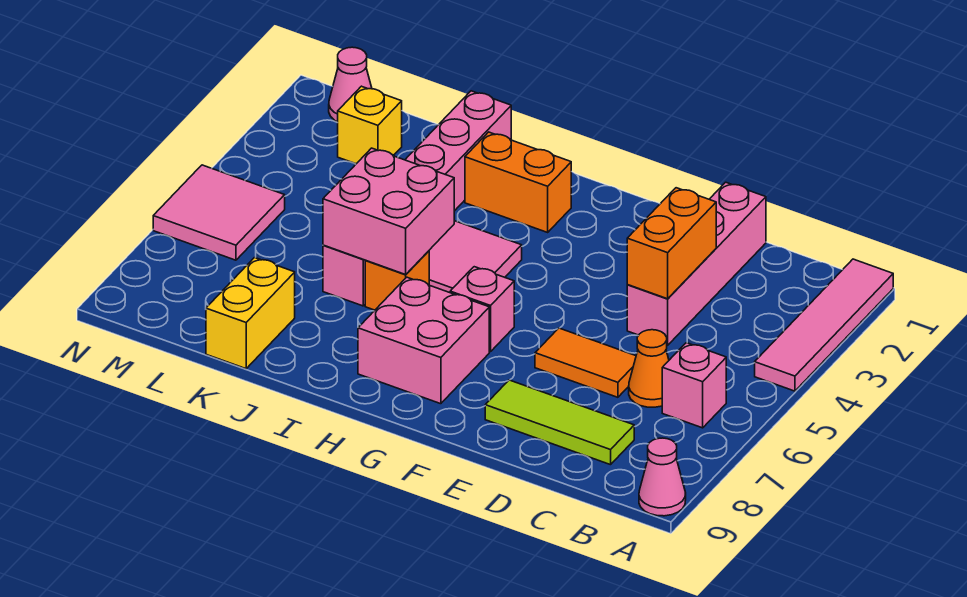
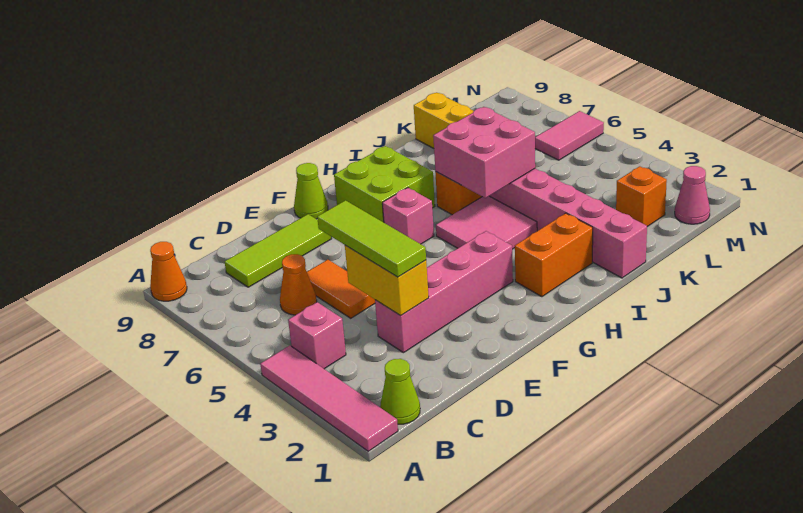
pink cone A9 level 1 -> orange cone A9 level 1
none -> lime cone B1 level 1
pink brick B6 level 1 -> pink brick B4 level 1
pink brick D1:D4 level 1 -> pink brick D3:G3 level 1
orange brick D3:D4 level 2 -> yellow brick D3:D4 level 2
none -> lime tile D3:D5 level 3
orange tile D6:E6 level 1 -> orange tile D5:D6 level 1
none -> lime cone F9 level 1
pink brick G7:H8 level 1 -> lime brick G7:H8 level 1
yellow brick L2 level 1 -> orange brick L2 level 1
pink tile M5:N6 level 1 -> pink tile M6:N6 level 1

